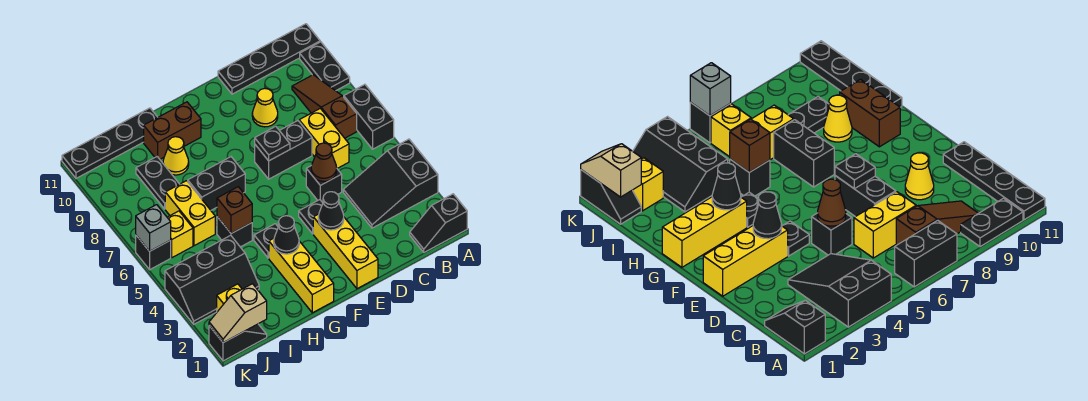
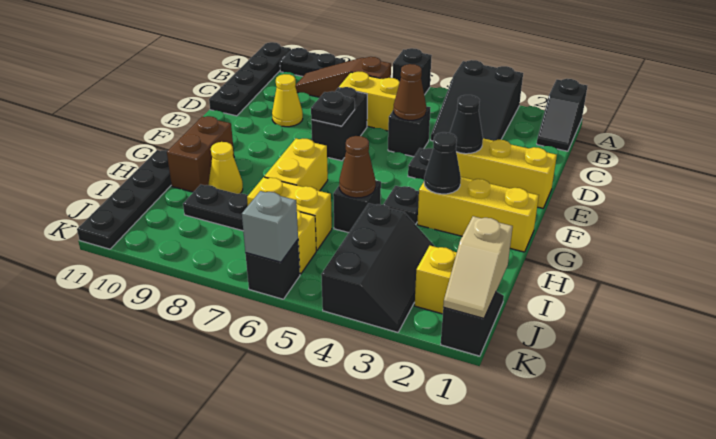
black brick A6:A7 level 1 -> black brick A6 level 1
black brick G7:H7 level 1 -> yellow brick G7:H7 level 1
brown brick H5 level 2 -> brown cone H5 level 2

